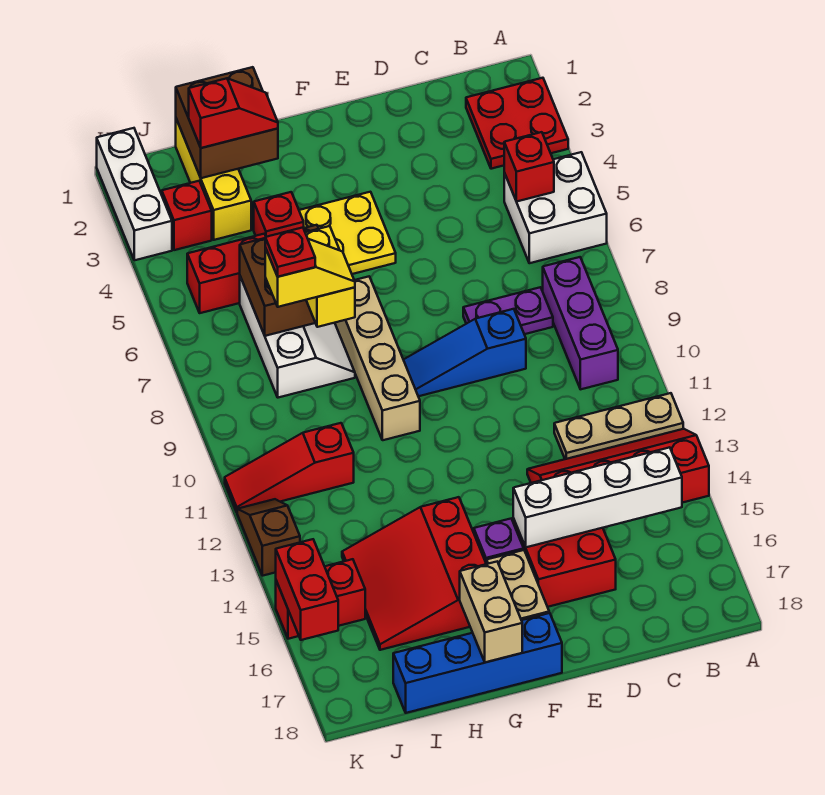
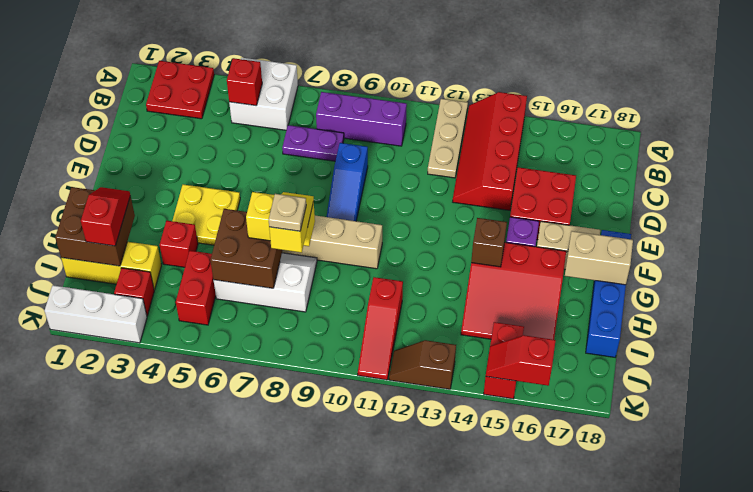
white brick B15:E15 level 2 -> none
purple plate C8:D8 level 1 -> purple plate C7:C8 level 1
none -> brown brick G14 level 2
red plate I8 level 5 -> tan plate I8 level 5
red brick K15:K16 level 2 -> red slope K15:K16 level 2 top 16

